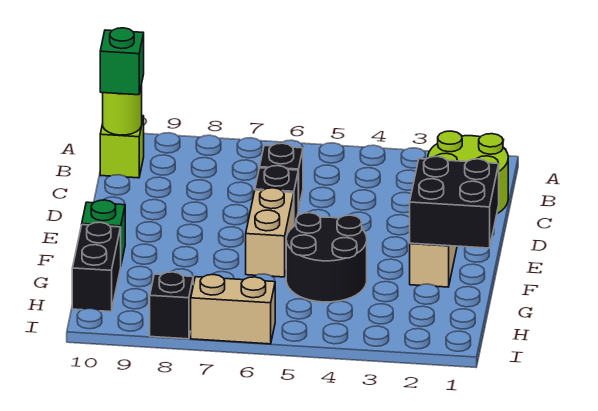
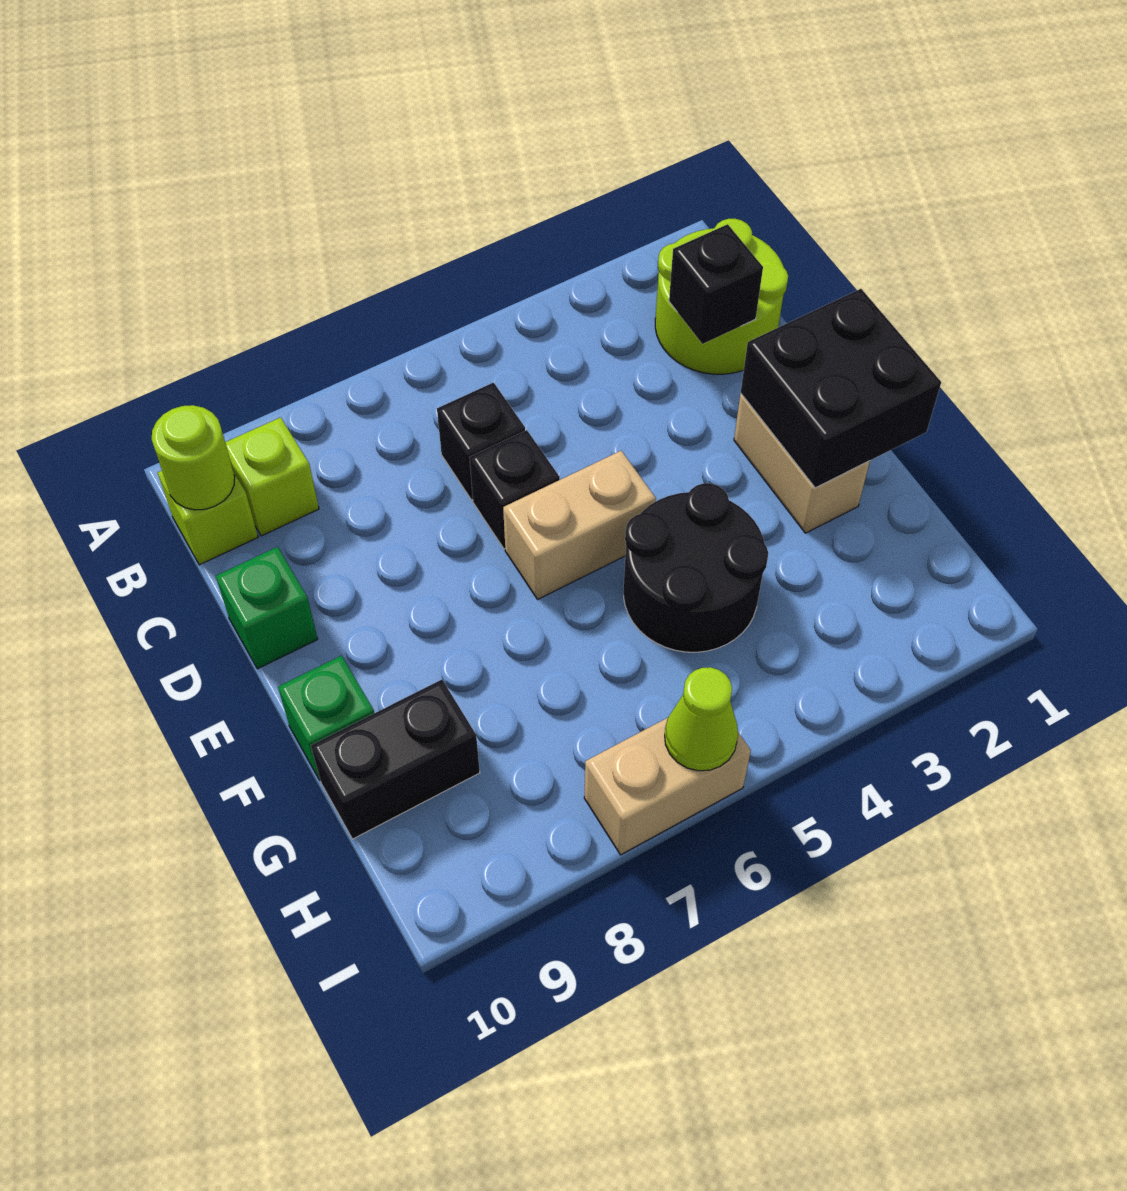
none -> lime brick B9 level 1
green brick B10 level 3 -> green brick D10 level 1
tan brick E6:F6 level 1 -> tan brick E5:E6 level 1
black brick G10:H10 level 1 -> black brick G9:G10 level 1
none -> lime cone I6 level 2
black brick I8 level 1 -> black brick C2 level 2

